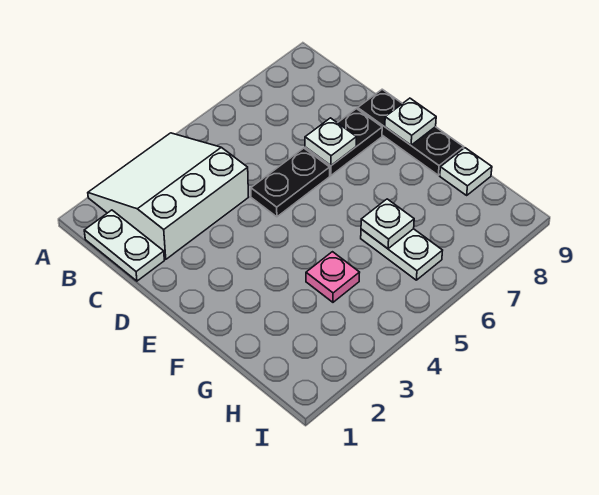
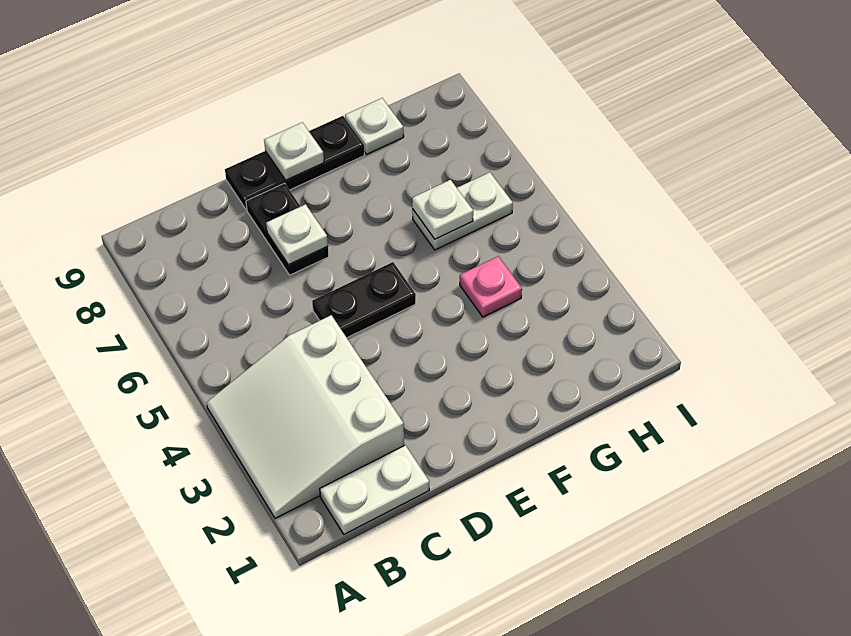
black plate D5:D6 level 1 -> black plate D5:E5 level 1

